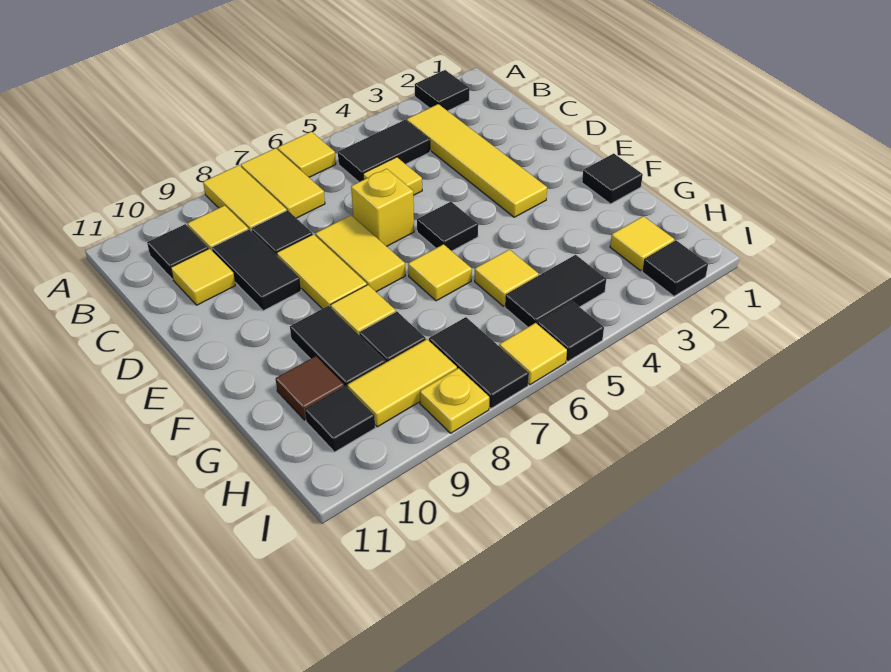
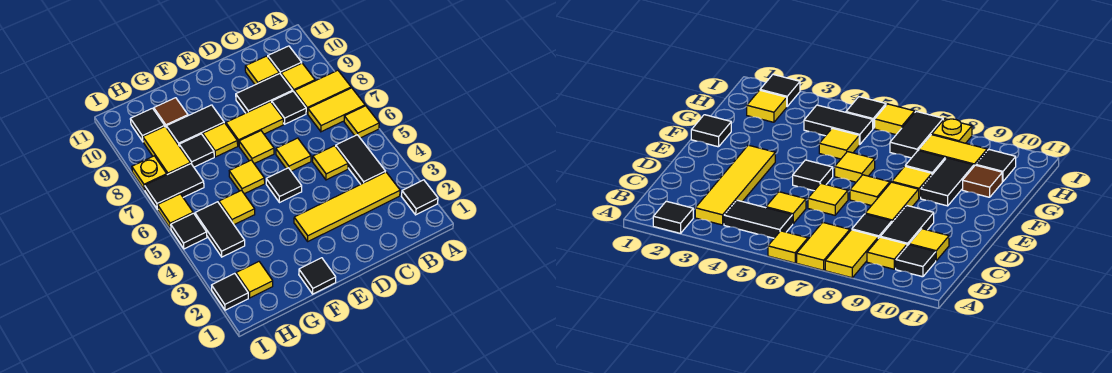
yellow brick D6 level 1 -> yellow tile D6 level 1
yellow tile D7:E7 level 1 -> yellow tile E7 level 1

